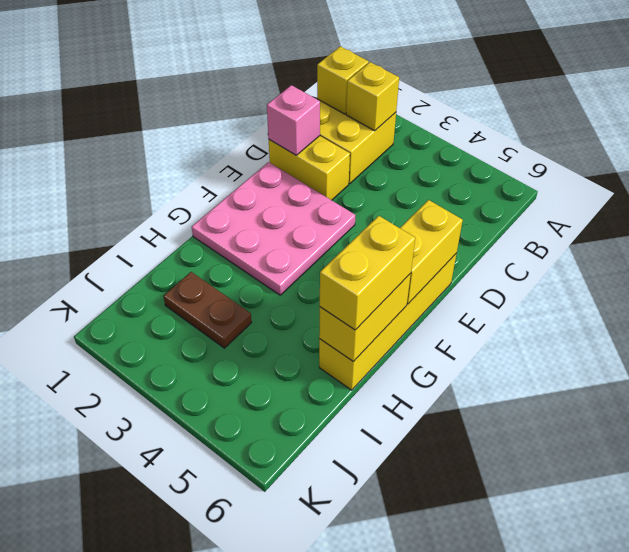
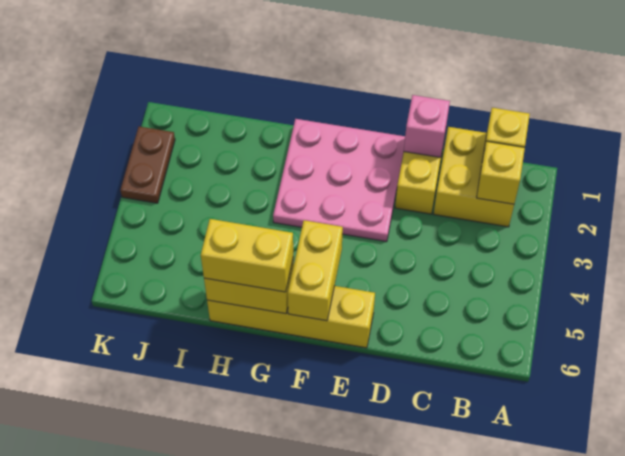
yellow brick E6:F6 level 2 -> yellow brick F5:F6 level 2
brown plate I2:I3 level 1 -> brown plate K2:K3 level 1

